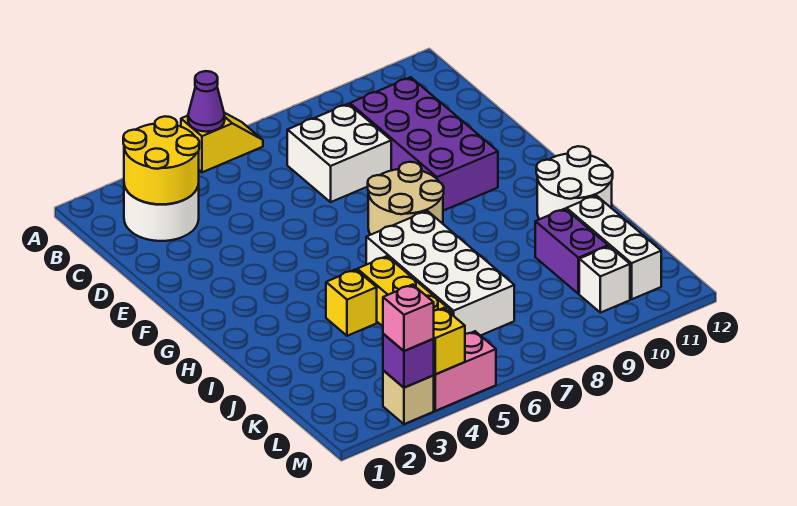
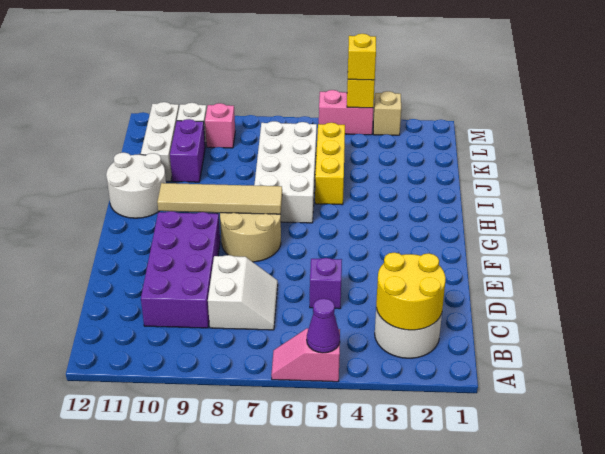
yellow slope A5:A6 level 1 top 5 -> pink slope A5:A6 level 1 top 5
white brick C7:D8 level 1 -> white slope C7:D8 level 1 top 8
none -> tan tile G7:G10 level 2
yellow brick I4 level 1 -> yellow brick M4 level 3
purple brick M3 level 2 -> purple brick D5 level 1
pink brick M3 level 3 -> pink brick L9 level 1

